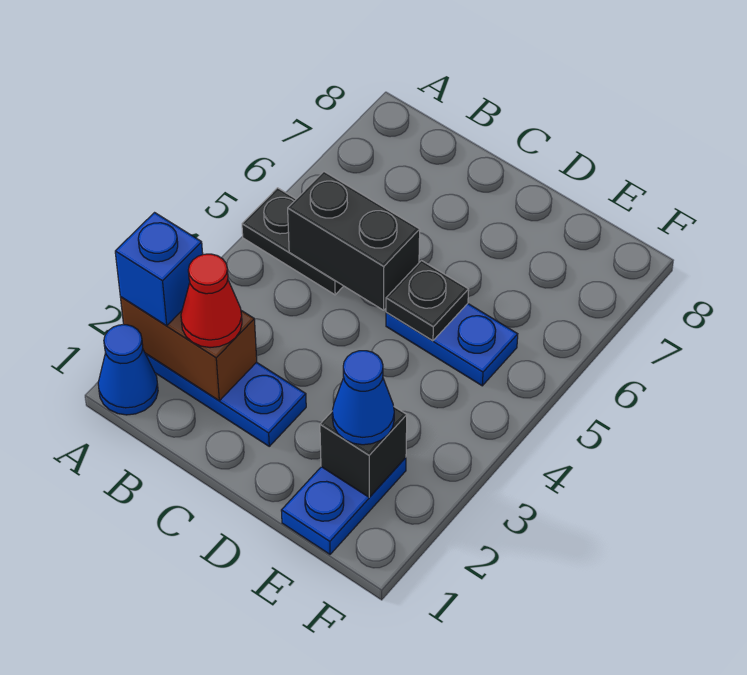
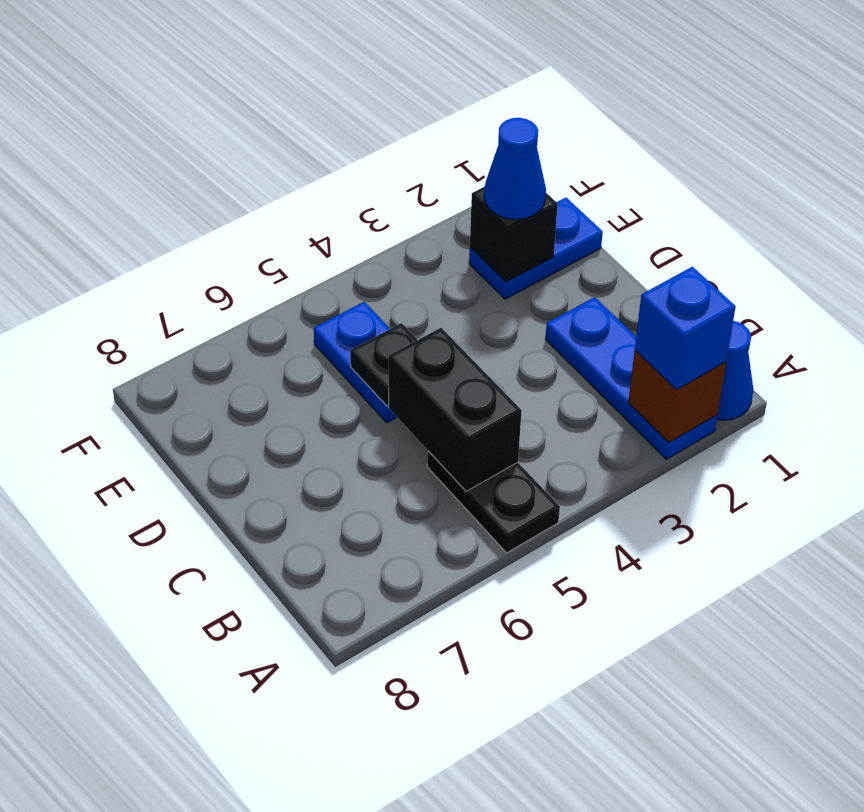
brown brick A2:B2 level 2 -> brown brick A2 level 2
red cone B2 level 3 -> none

